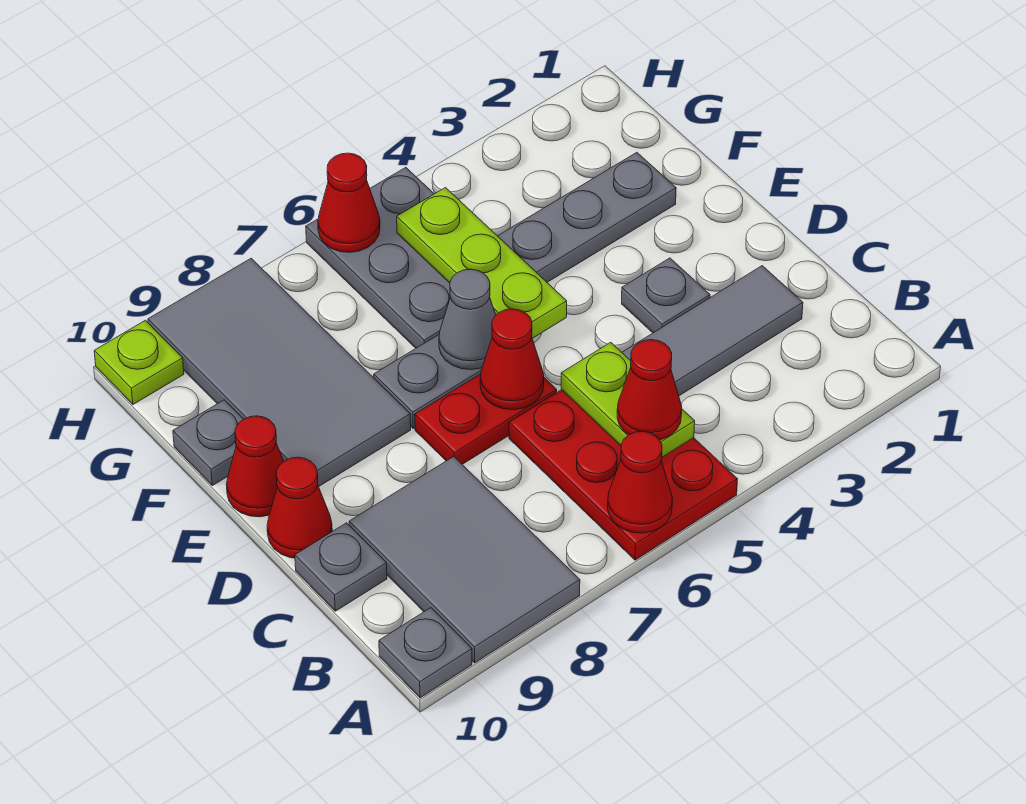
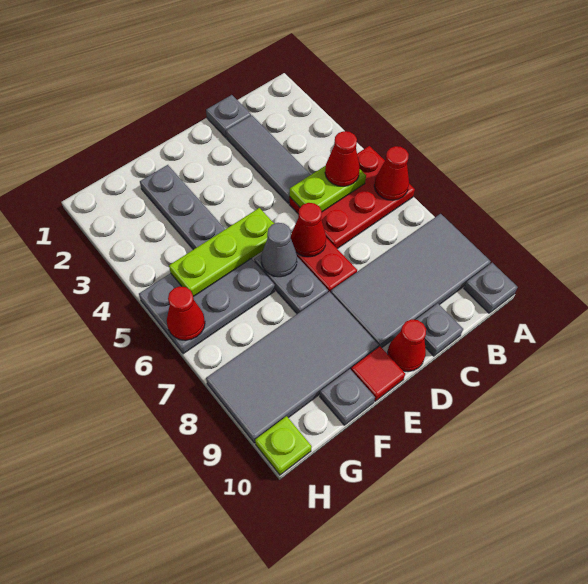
grey tile A8:C9 level 1 -> grey tile A8:D9 level 1
grey plate D3 level 1 -> grey plate C1 level 1
red cone E10 level 1 -> red tile E10 level 1

